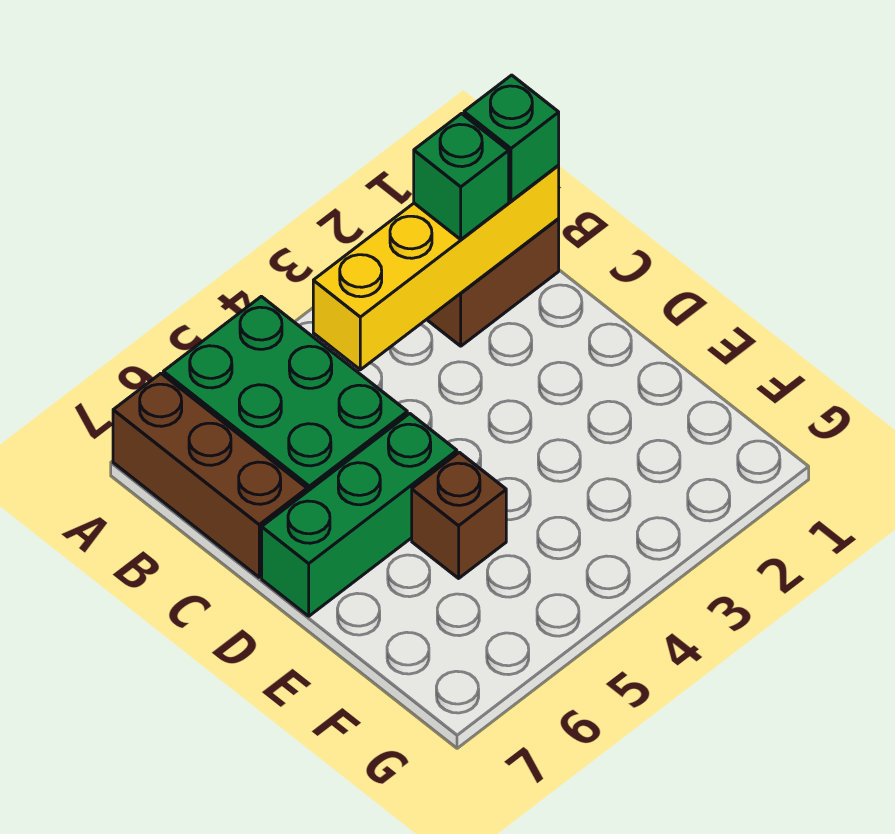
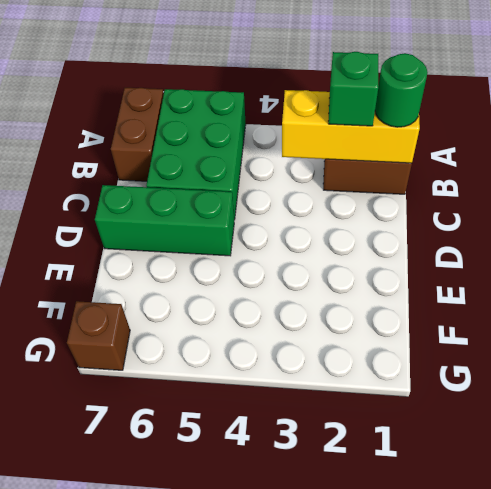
brown brick A7:C7 level 1 -> brown brick A7:B7 level 1
yellow brick B1:B4 level 2 -> yellow brick B1:B3 level 2
green brick B1 level 3 -> green round brick B1 level 3
brown brick E5 level 1 -> brown brick G7 level 1

